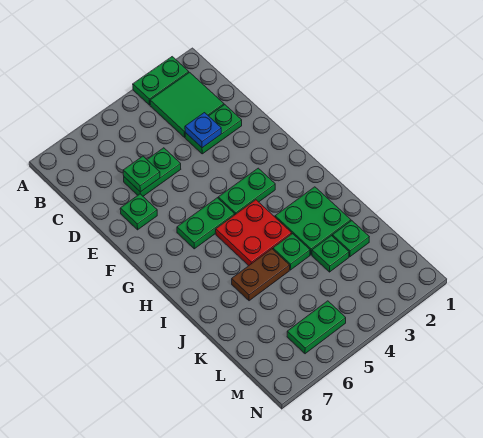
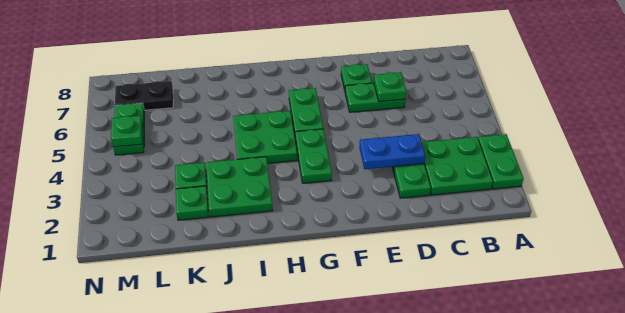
green tile B2:C3 level 1 -> green plate B2:C3 level 1
blue plate D3 level 2 -> blue plate D3:E3 level 2
green plate D5:D6 level 1 -> green plate D6:E6 level 1
red plate H4:I5 level 1 -> green plate H4:I5 level 1
green plate J4 level 1 -> green plate M5 level 2
brown plate J5:J6 level 1 -> none
none -> black plate L7:M7 level 1

